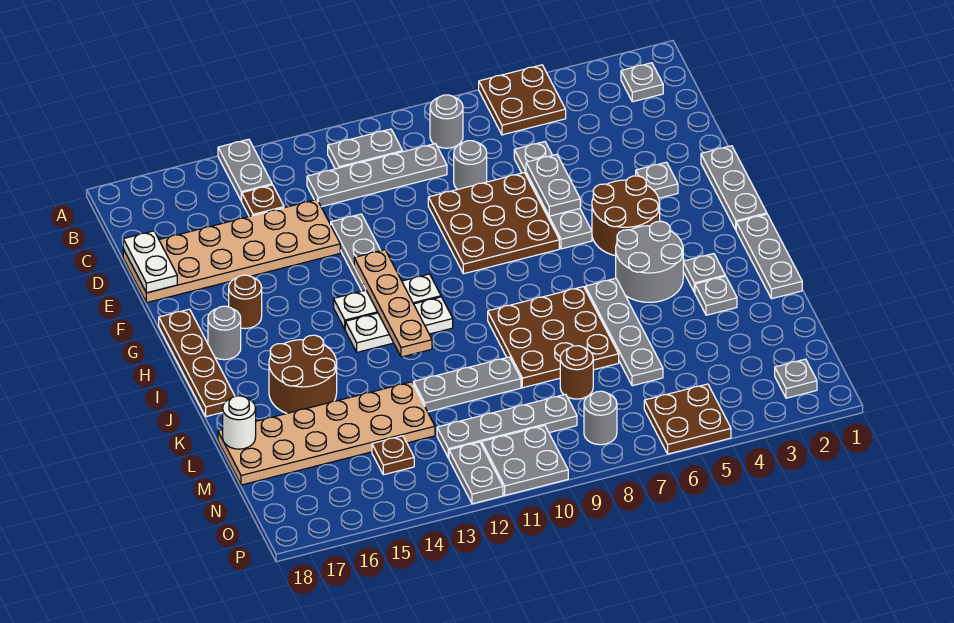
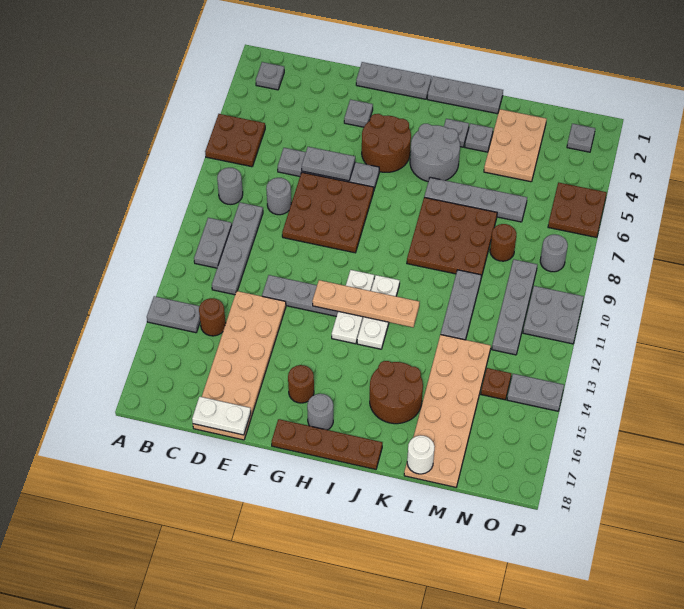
brown plate C14 level 1 -> brown round brick C14 level 1
none -> tan plate L2:M4 level 1
grey plate O12:P12 level 1 -> grey plate O14:P14 level 1

